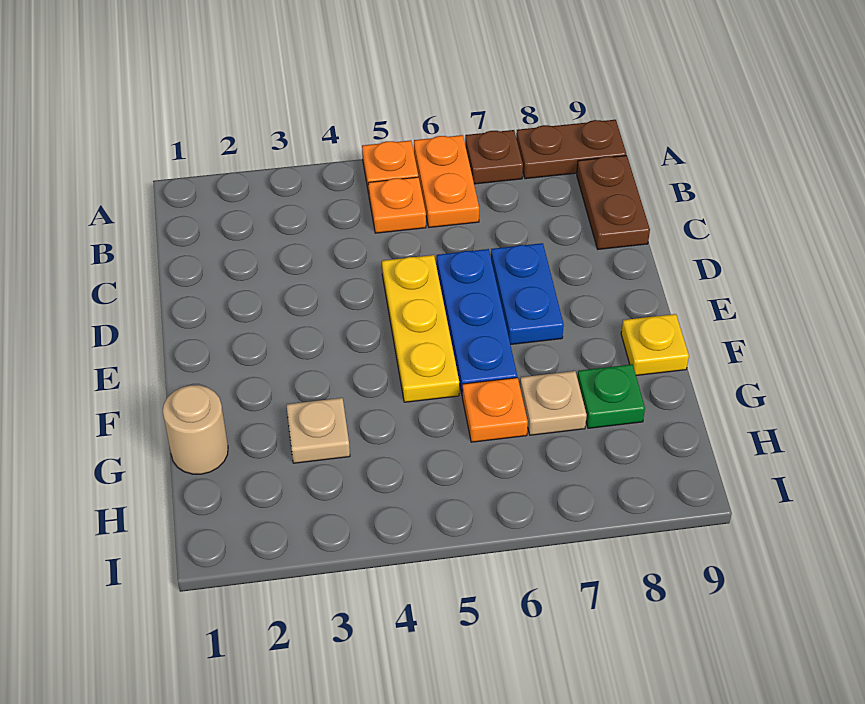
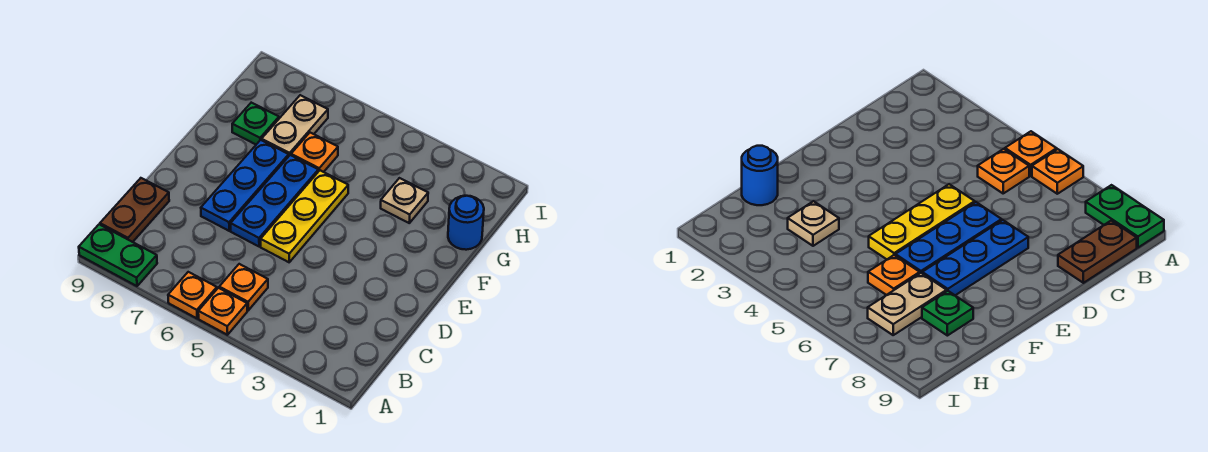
orange plate A6:B6 level 1 -> orange plate A6 level 1
brown plate A7 level 1 -> none
brown plate A8:A9 level 1 -> green plate A8:A9 level 1
blue plate D7:E7 level 1 -> blue plate D7:F7 level 1
yellow plate F9 level 1 -> none
tan round brick G1 level 1 -> blue round brick G1 level 1
tan plate G7 level 1 -> tan plate G7:H7 level 1

